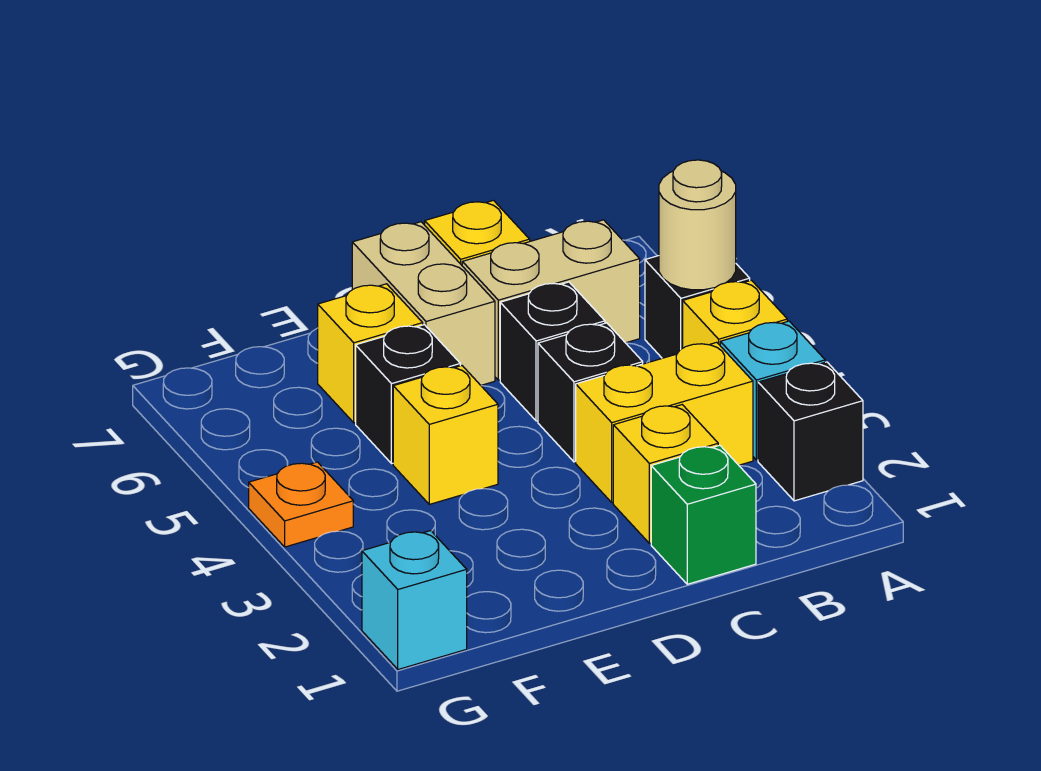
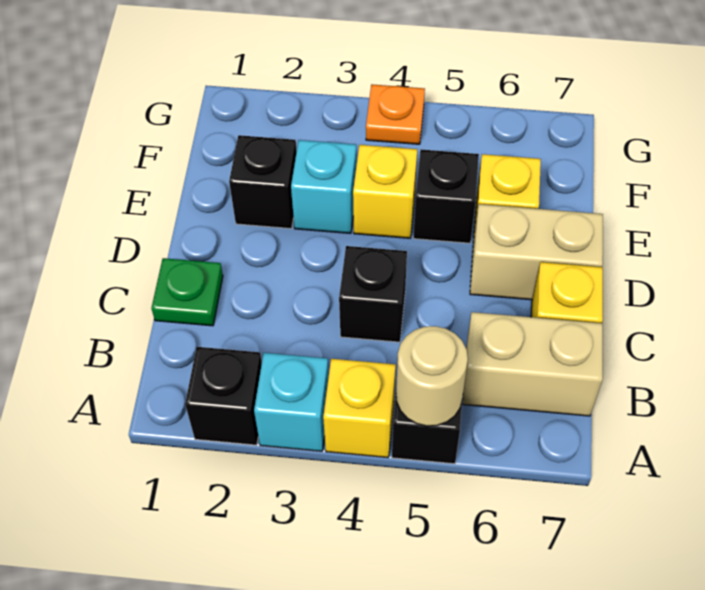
yellow brick B3:C3 level 1 -> none
tan brick B6:C6 level 1 -> tan brick B6:B7 level 1
green brick C1 level 1 -> green plate C1 level 1
yellow brick C2 level 1 -> none
black brick C5 level 1 -> black brick E2 level 1
cyan brick G1 level 1 -> cyan brick E3 level 1

